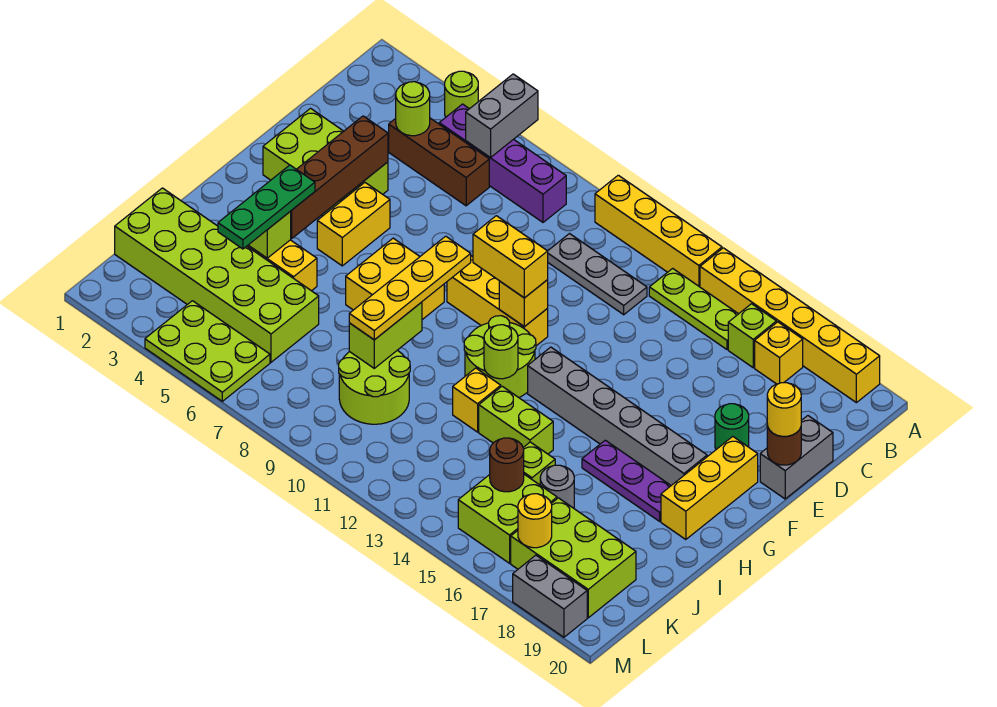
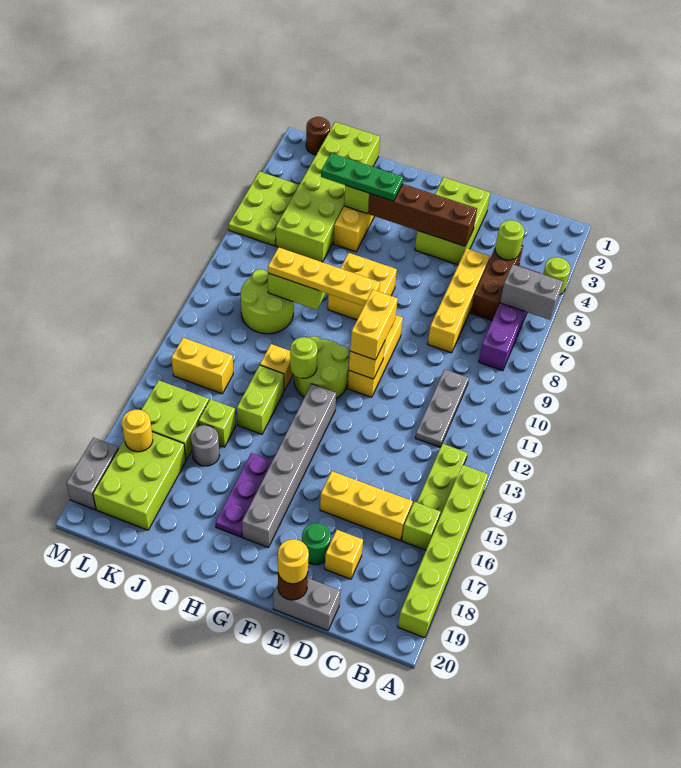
yellow brick A10:A13 level 1 -> yellow brick D5:D8 level 1
yellow brick A14:A19 level 1 -> lime brick A14:A19 level 1
yellow brick B17 level 1 -> yellow brick D18 level 1
yellow brick F5:G5 level 1 -> yellow brick K13:L13 level 1
yellow brick F19:H19 level 1 -> yellow brick C16:E16 level 1
brown round brick K15 level 2 -> brown round brick L1 level 1

